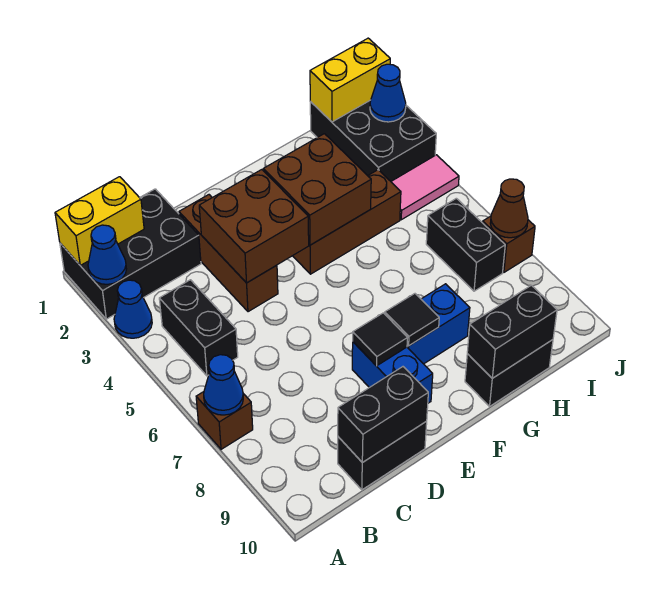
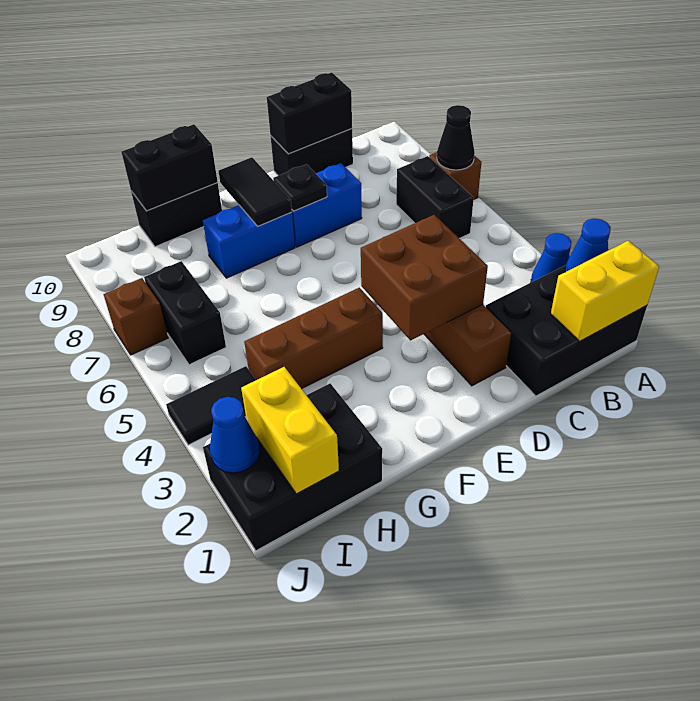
blue cone A7 level 2 -> black cone A7 level 2
black brick B4:B5 level 1 -> black brick B6:B7 level 1
blue brick E8:E9 level 1 -> blue brick D8:E8 level 1
black tile E8 level 2 -> black plate E8 level 2
brown brick F3:G4 level 2 -> none
black tile F8 level 2 -> black tile F8:F9 level 2
black brick I1:J3 level 1 -> black brick H1:J2 level 1
yellow brick I1:J1 level 2 -> yellow brick I1:I2 level 2
pink tile I4:J4 level 1 -> black tile I4:J4 level 1
brown cone J7 level 2 -> none

